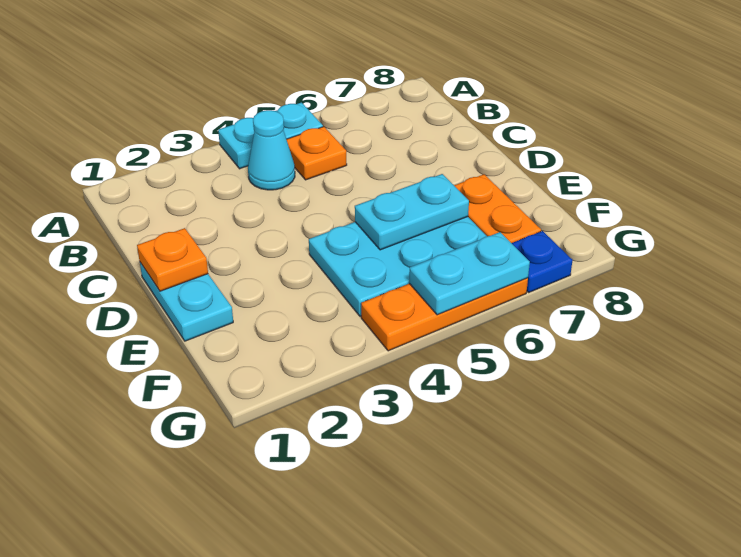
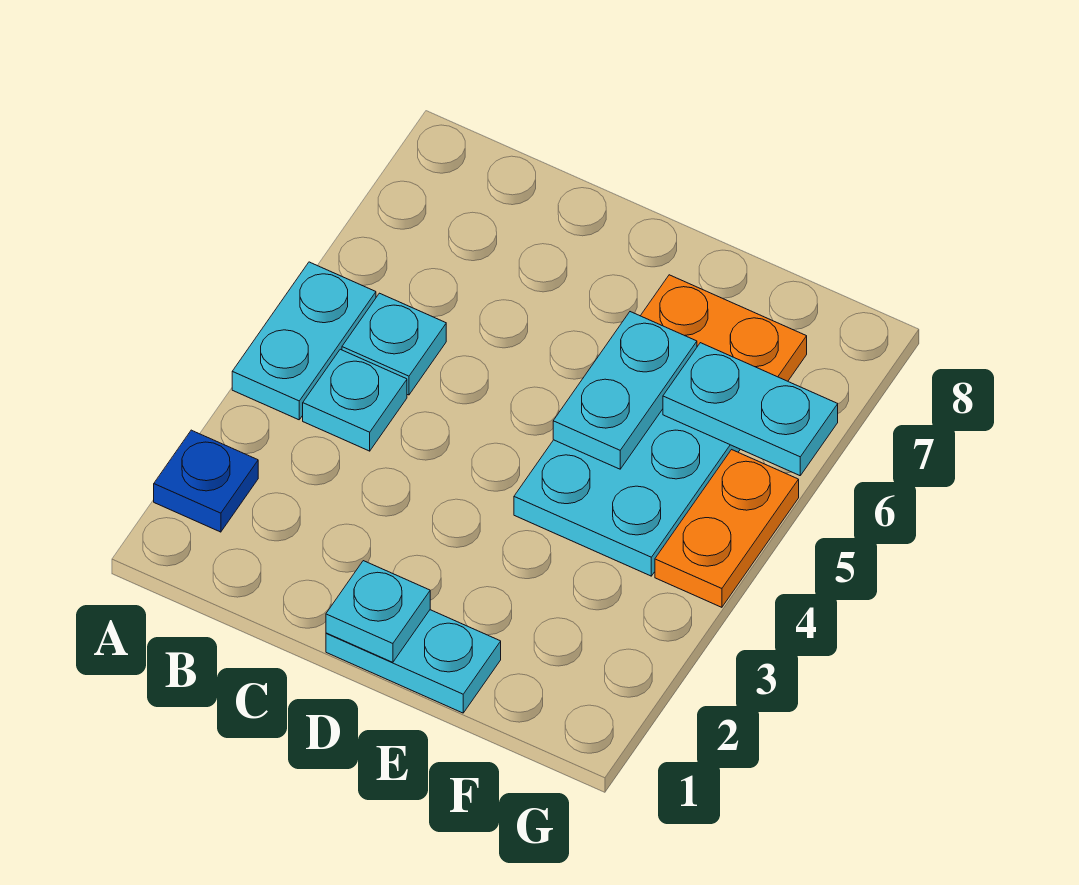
cyan cone B4 level 1 -> cyan plate B4 level 1
orange plate B5 level 1 -> cyan plate B5 level 1
orange plate D1 level 2 -> cyan plate D1 level 2
orange plate G4:G6 level 1 -> orange plate G4:G5 level 1
cyan plate G5:G6 level 2 -> cyan plate F6:G6 level 2
blue plate G7 level 1 -> blue plate A2 level 1

